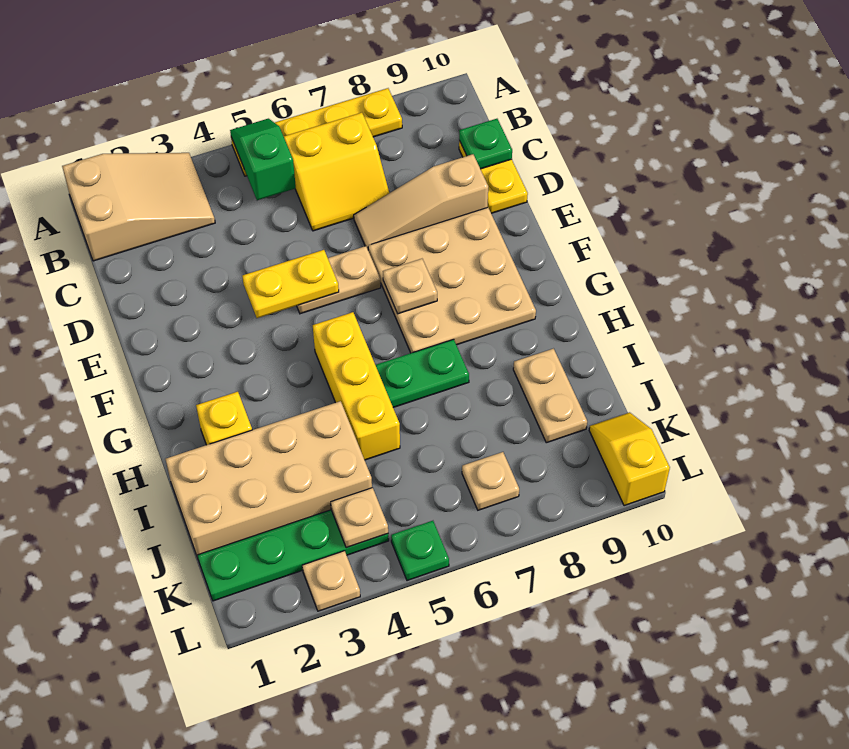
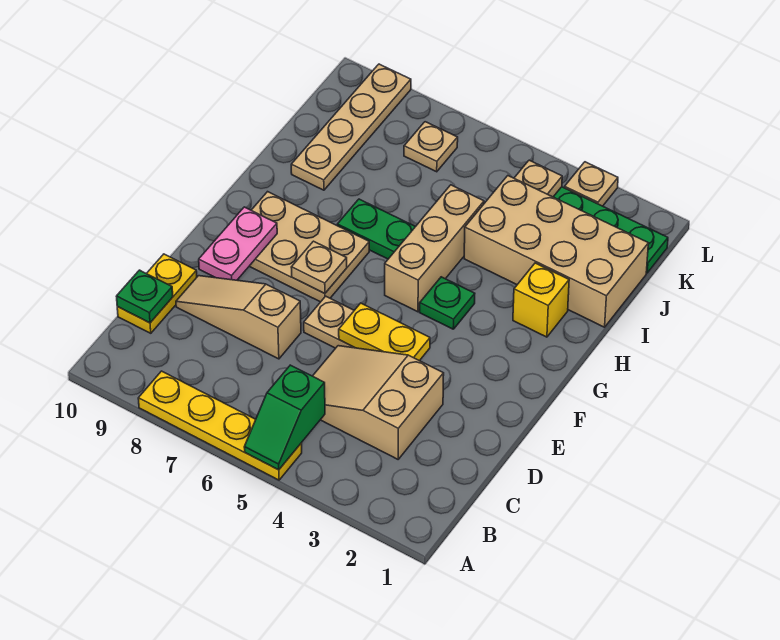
tan slope A1:B3 level 1 top 1 -> tan slope C3:D5 level 1 top 3
yellow slope B6:C7 level 1 top B -> none
tan slope D7:D9 level 1 top 9 -> tan slope D7:D9 level 1 top 7
tan plate E7:G9 level 1 -> tan plate F7:G9 level 1
none -> pink plate E9:F9 level 2
yellow brick G5:I5 level 1 -> tan brick G5:I5 level 1
tan plate I9:J9 level 1 -> tan plate I9:L9 level 1
yellow slope K10:L10 level 1 top L -> none
green plate L5 level 1 -> green plate G4 level 1

